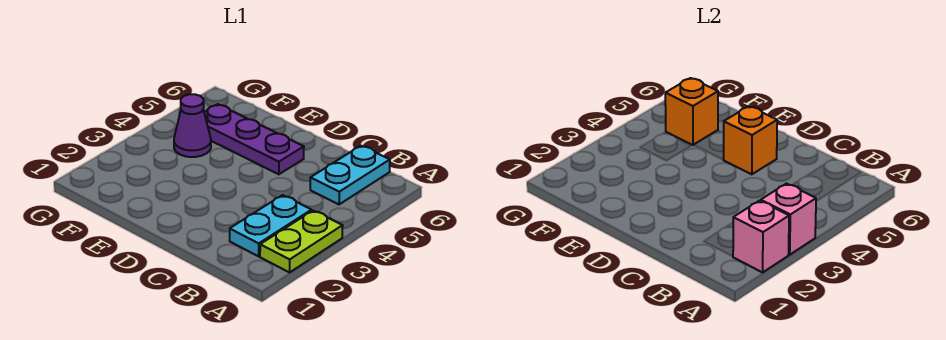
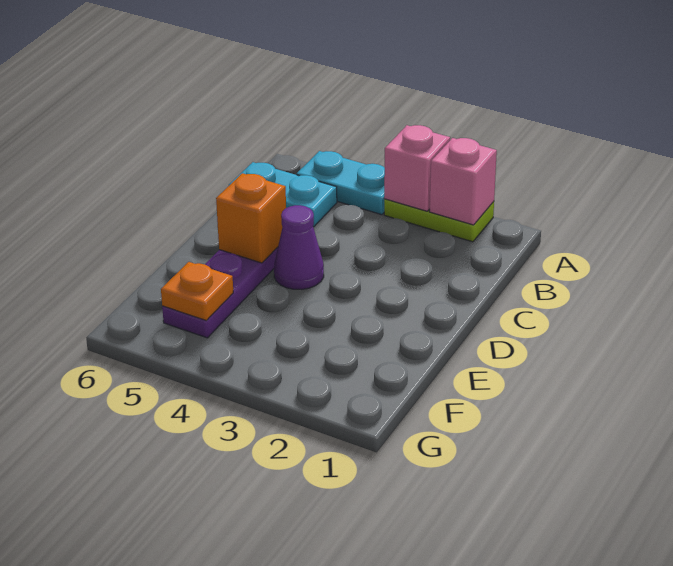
cyan plate B2:B3 level 1 -> cyan plate A4:A5 level 1
purple cone F4 level 1 -> purple cone D4 level 1
orange brick F5 level 2 -> orange plate F5 level 2

